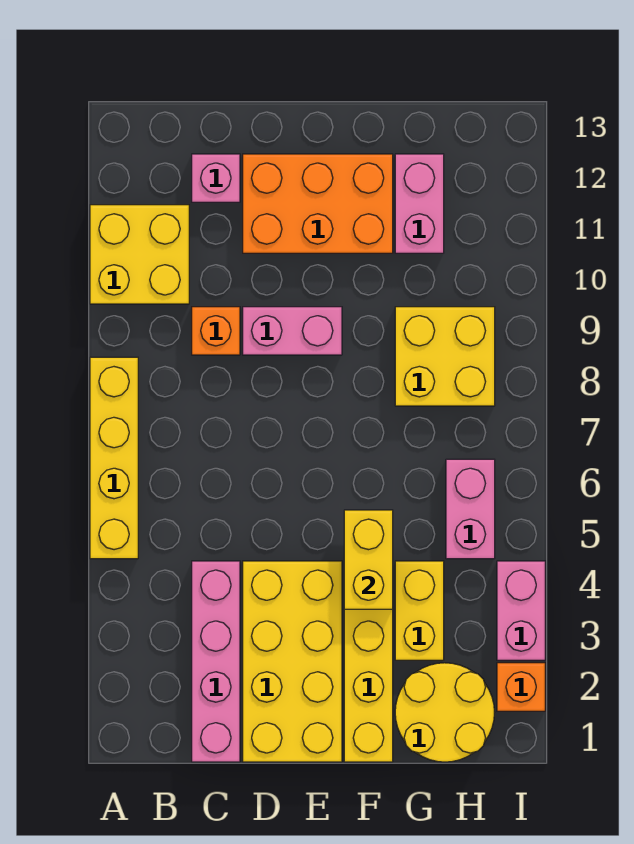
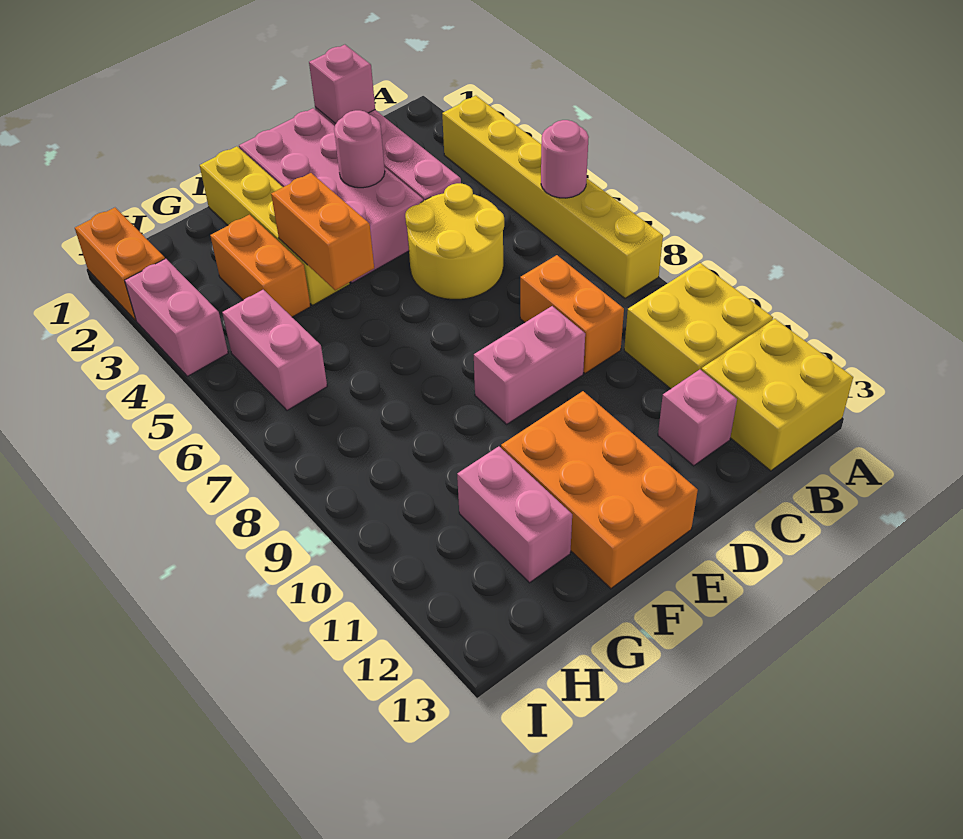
yellow brick A5:A8 level 1 -> yellow brick A3:A8 level 1
none -> pink round brick A6 level 2
none -> pink brick C1 level 2
orange brick C9 level 1 -> orange brick C8:C9 level 1
yellow brick D1:E4 level 1 -> pink brick D1:E4 level 1
none -> pink round brick D3 level 2
orange brick D11:F12 level 1 -> orange brick E11:F13 level 1
yellow brick F4:F5 level 2 -> orange brick F4:F5 level 2
yellow round brick G1:H2 level 1 -> yellow round brick C5:D6 level 1
yellow brick G3:G4 level 1 -> orange brick G3:G4 level 1
yellow brick G8:H9 level 1 -> yellow brick A12:B13 level 1
orange brick I2 level 1 -> orange brick I1:I2 level 1

